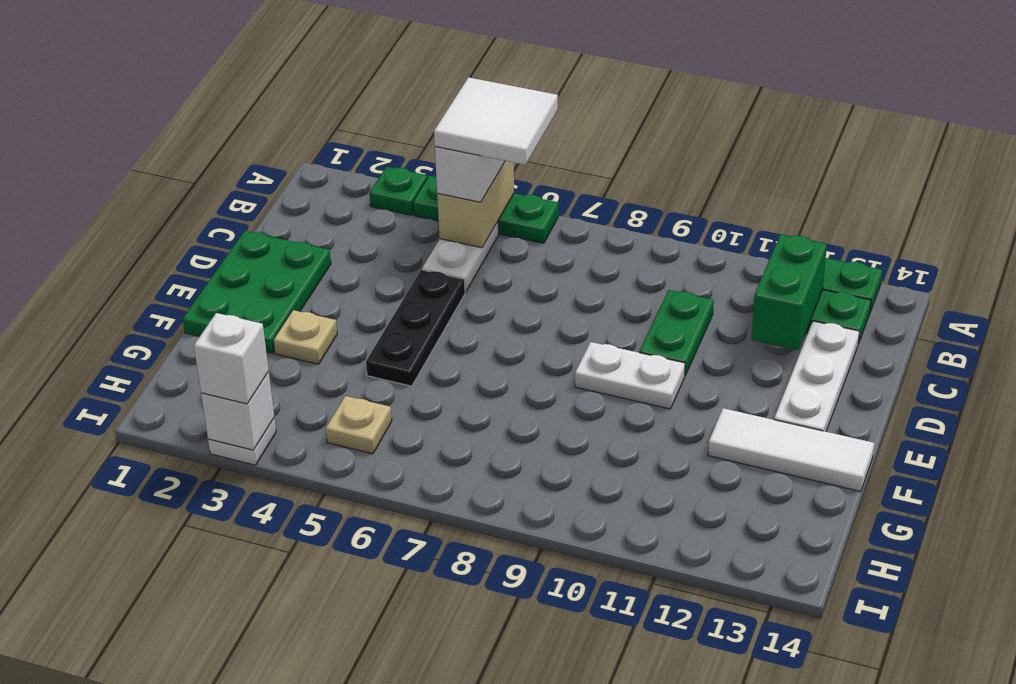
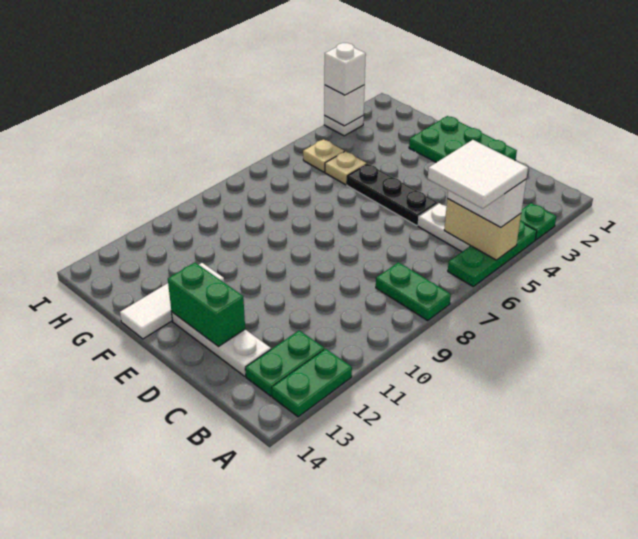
green brick B12:C12 level 2 -> green brick D13:E13 level 2
green plate C10:D10 level 1 -> green plate A8:B8 level 1
white plate E9:E10 level 1 -> none
tan plate F3 level 1 -> tan plate G5 level 1

